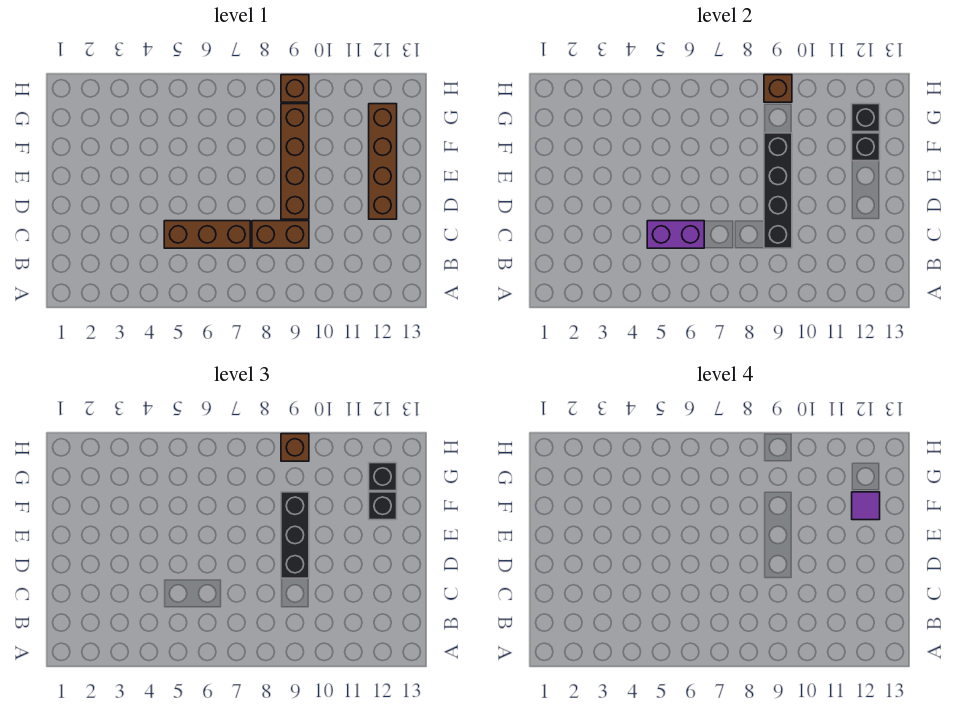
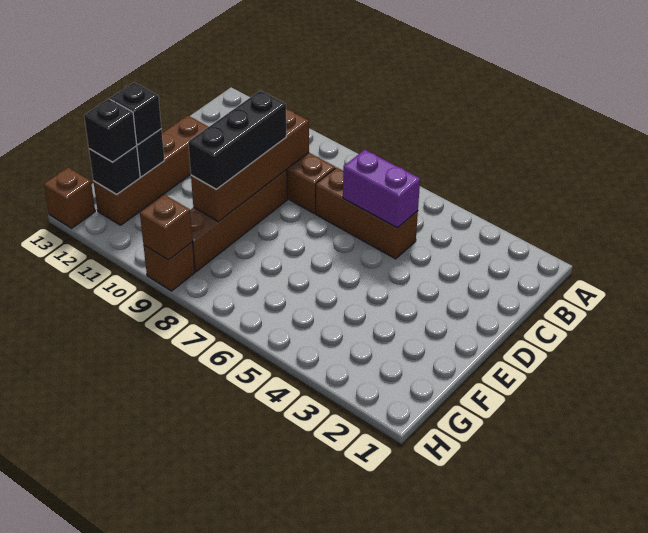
black brick C9:F9 level 2 -> brown brick C9:F9 level 2
purple tile F12 level 4 -> none
brown brick H9 level 3 -> brown brick H13 level 1

